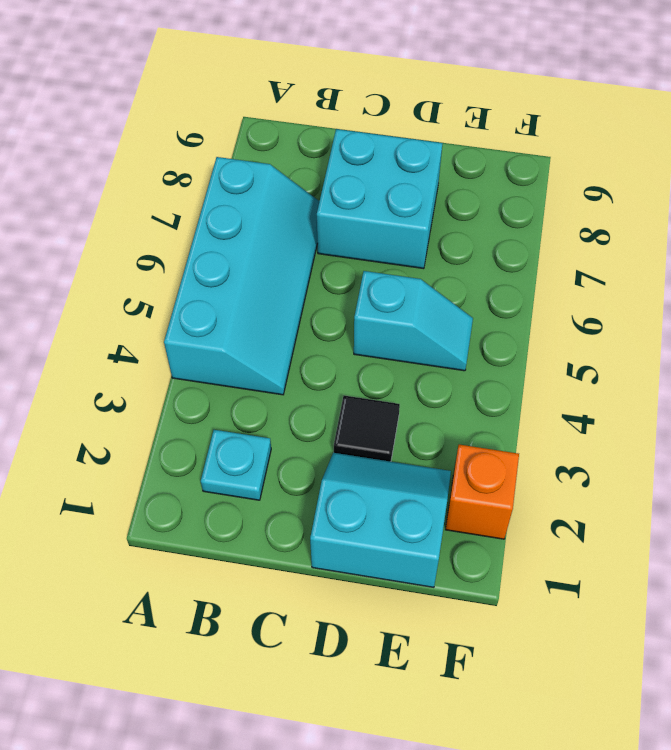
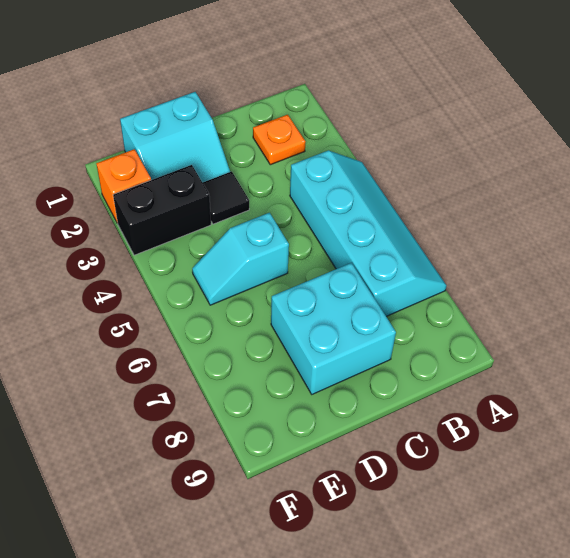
cyan slope A4:B7 level 1 top A -> cyan slope A4:B7 level 1 top B
cyan plate B2 level 1 -> orange plate B2 level 1
none -> black brick E3:F3 level 1

